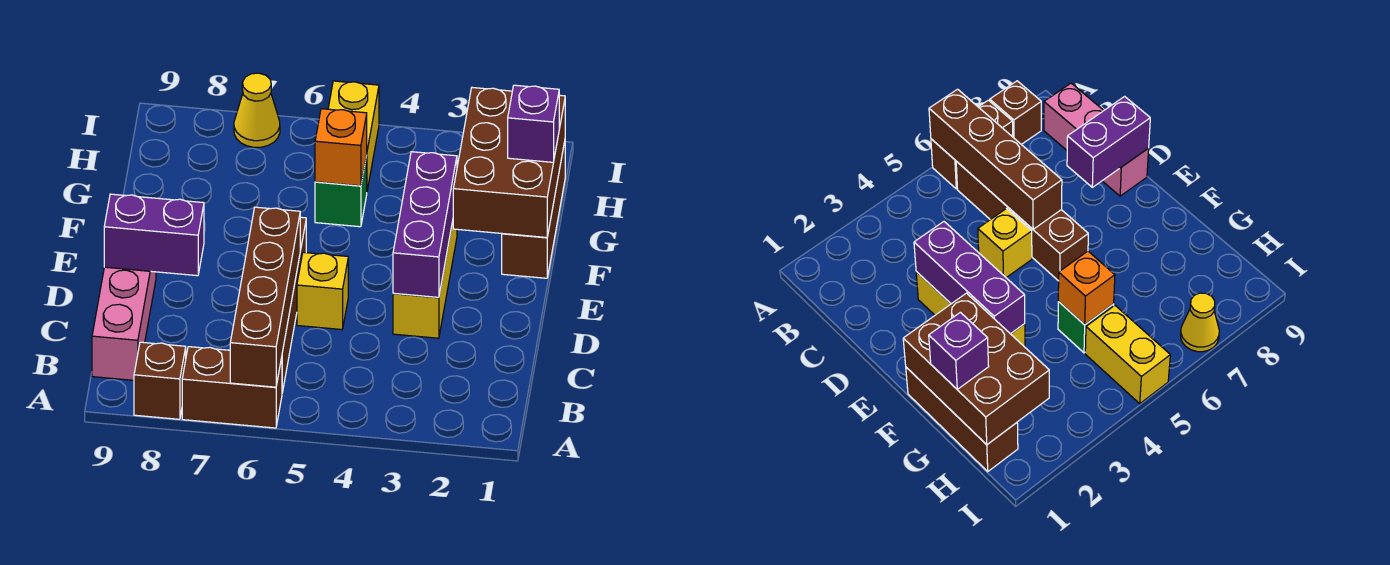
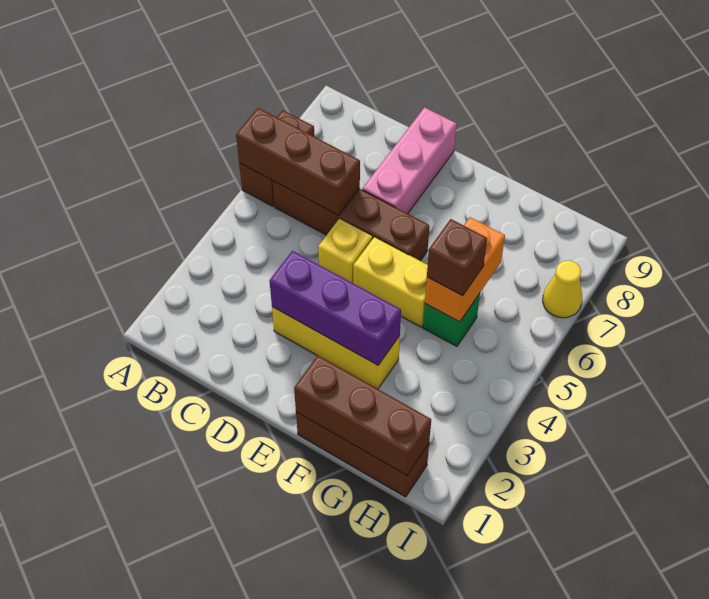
brown brick A6:D6 level 2 -> brown brick A6:C6 level 2
brown brick A8 level 1 -> brown brick G5 level 3
pink brick B9:D9 level 1 -> pink brick D7:D9 level 1
purple brick D8:D9 level 2 -> none
brown brick F1:H2 level 2 -> brown brick F1:H1 level 2
purple brick G1 level 3 -> none
orange brick G5 level 2 -> orange brick G5:G6 level 2
yellow brick H5:I5 level 1 -> yellow brick E5:F5 level 1

